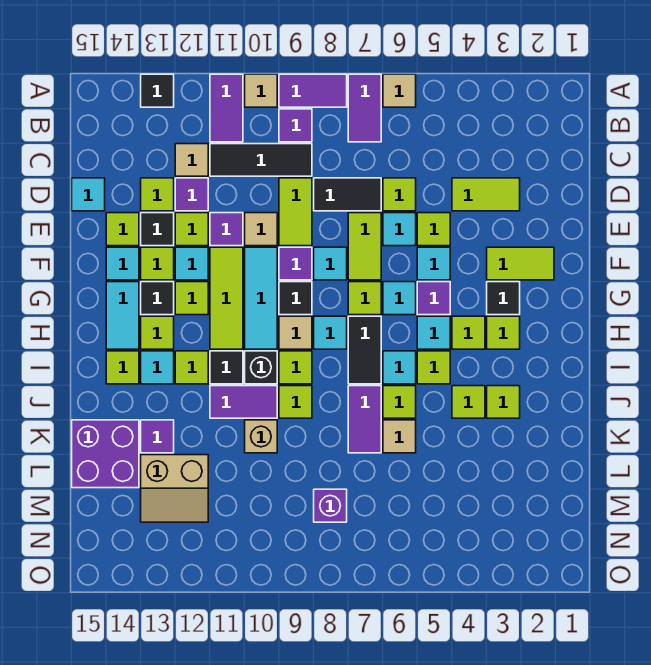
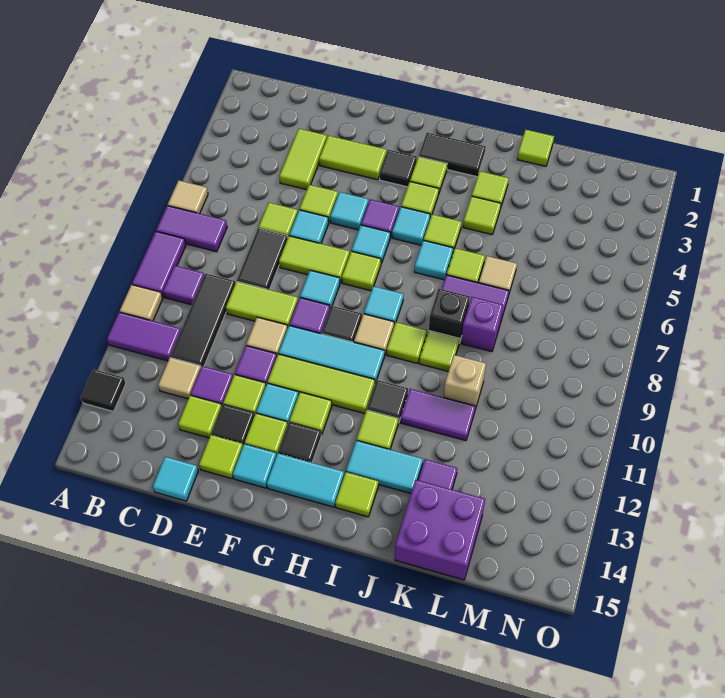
lime tile F2:F3 level 1 -> lime tile E3:F3 level 1
black tile H7:I7 level 1 -> black tile H2:I2 level 1
lime tile H13 level 1 -> lime tile K1 level 1
black brick I10 level 1 -> black brick J8 level 1
cyan tile I13 level 1 -> cyan tile I13:J13 level 1
purple tile J10:J11 level 1 -> purple tile J11:K11 level 1
tan slope L12:M13 level 1 top L -> none
purple brick M8 level 1 -> purple brick K8 level 1

